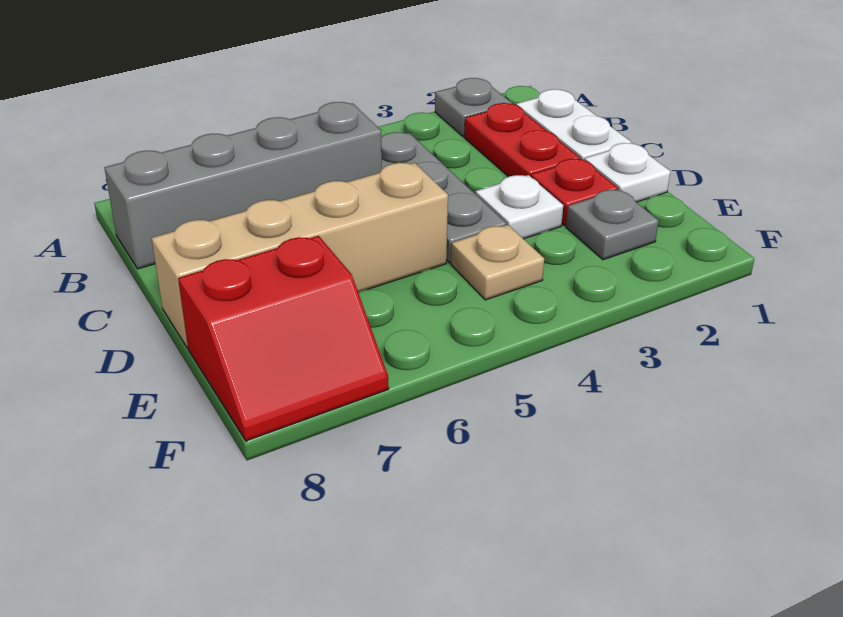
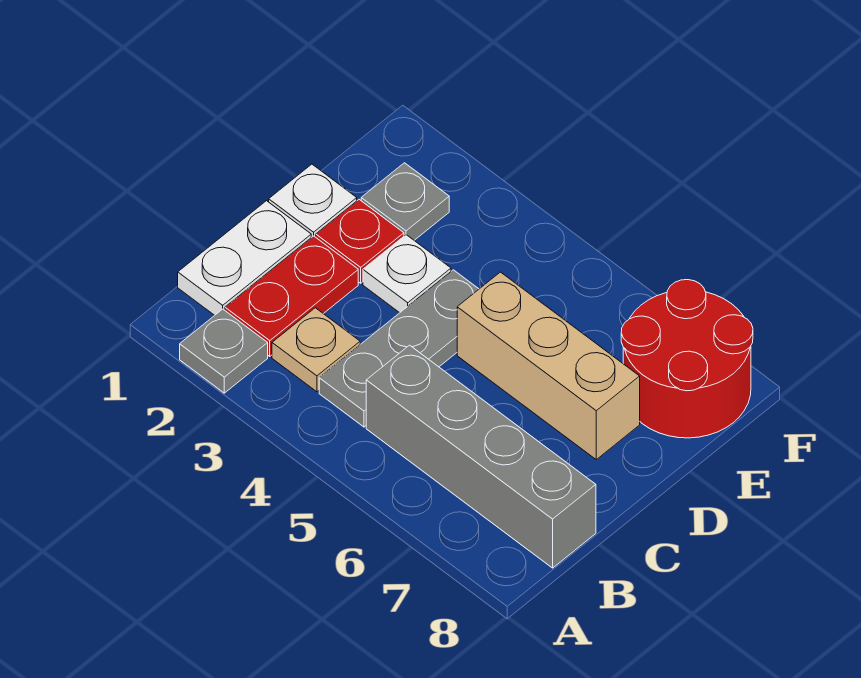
tan brick D5:D8 level 1 -> tan brick D5:D7 level 1
tan plate E4 level 1 -> tan plate B3 level 1
red slope E7:F8 level 1 top E -> red round brick E7:F8 level 1

